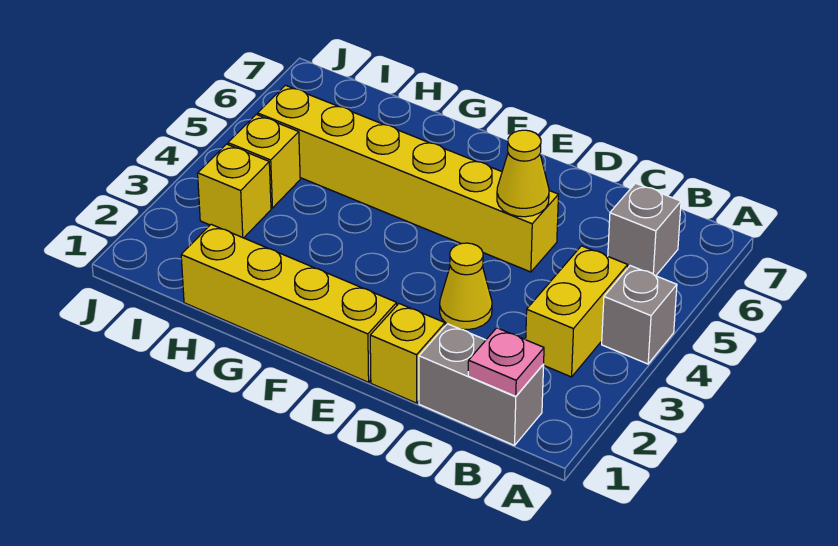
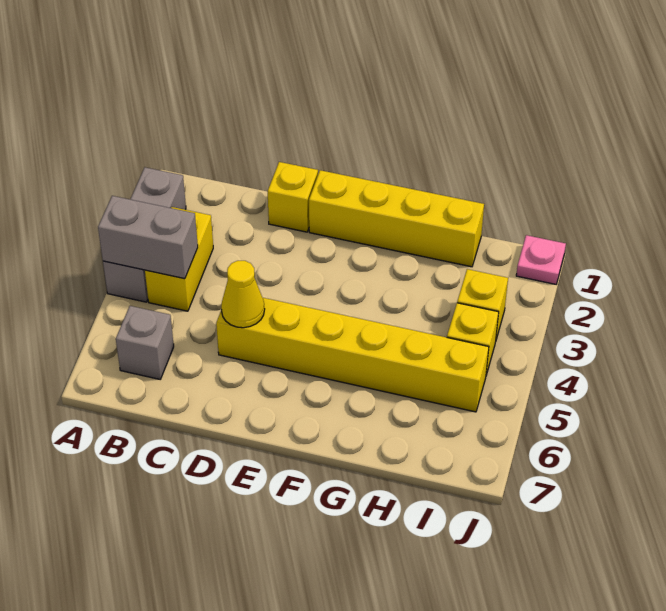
grey brick A4 level 1 -> grey brick A2:A4 level 1
grey brick B1:C1 level 1 -> grey brick A4:B4 level 2
pink plate B1 level 2 -> pink plate J1 level 1
yellow cone D3 level 1 -> none

